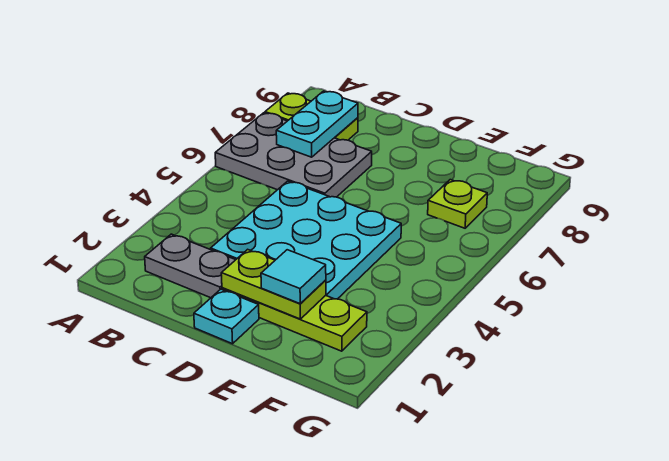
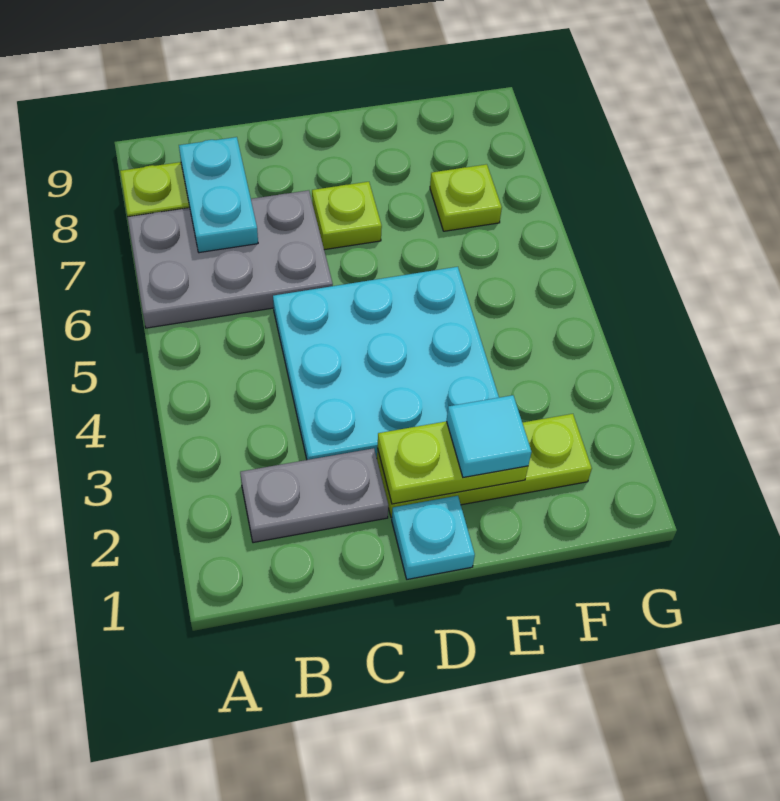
none -> lime plate D7 level 1

